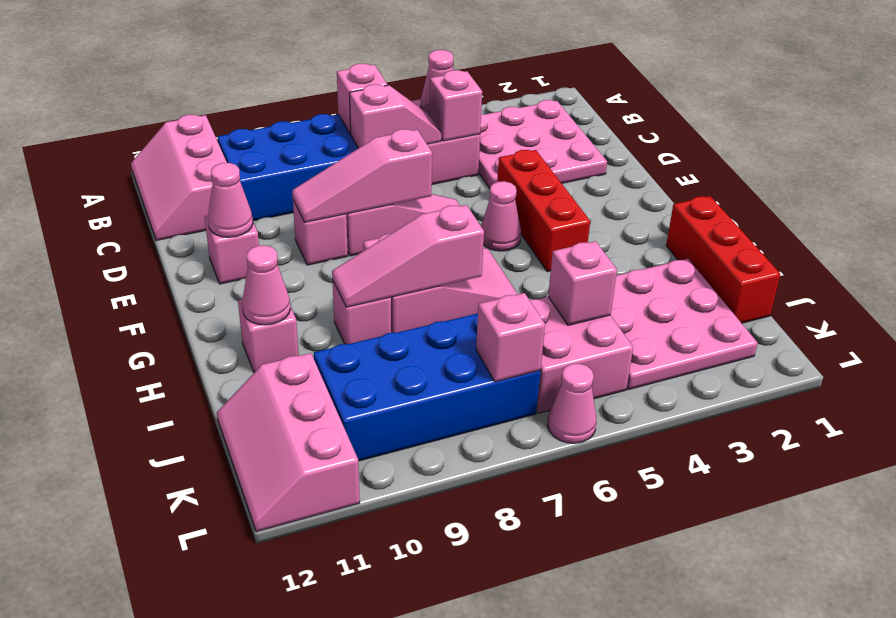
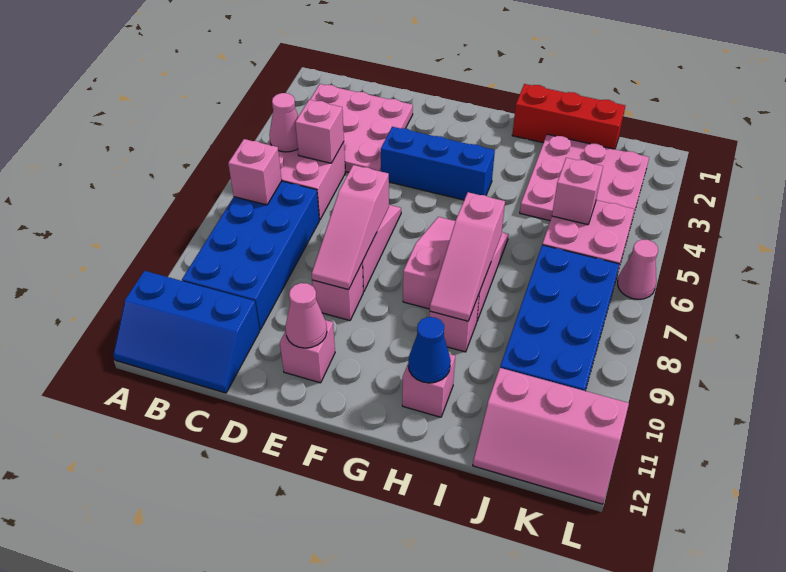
pink slope A11:C12 level 1 top 11 -> blue slope A11:C12 level 1 top 11
pink slope C6:C7 level 2 top 7 -> none
red brick E4:G4 level 1 -> blue brick E4:G4 level 1
pink cone F5 level 1 -> none
pink cone H11 level 2 -> blue cone H11 level 2
pink brick K7 level 2 -> none

